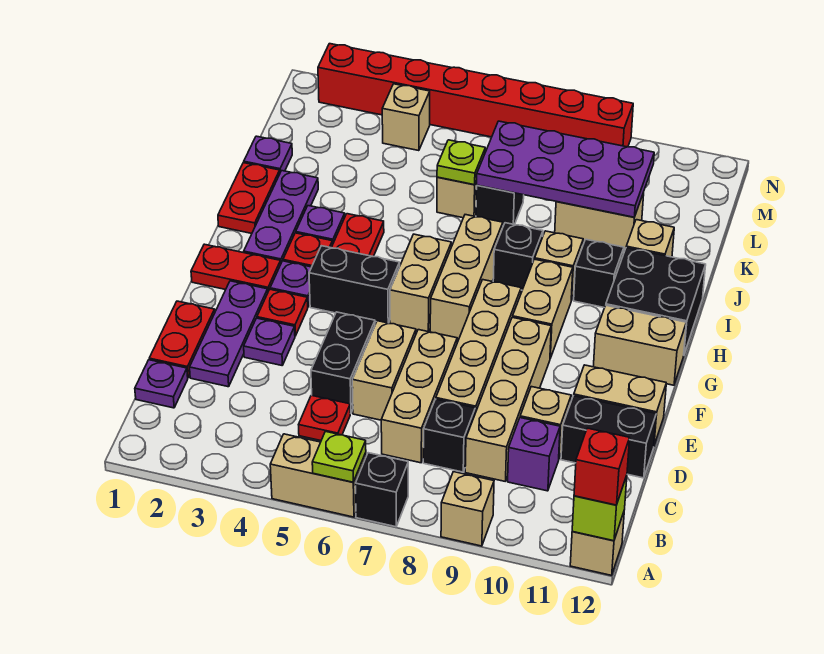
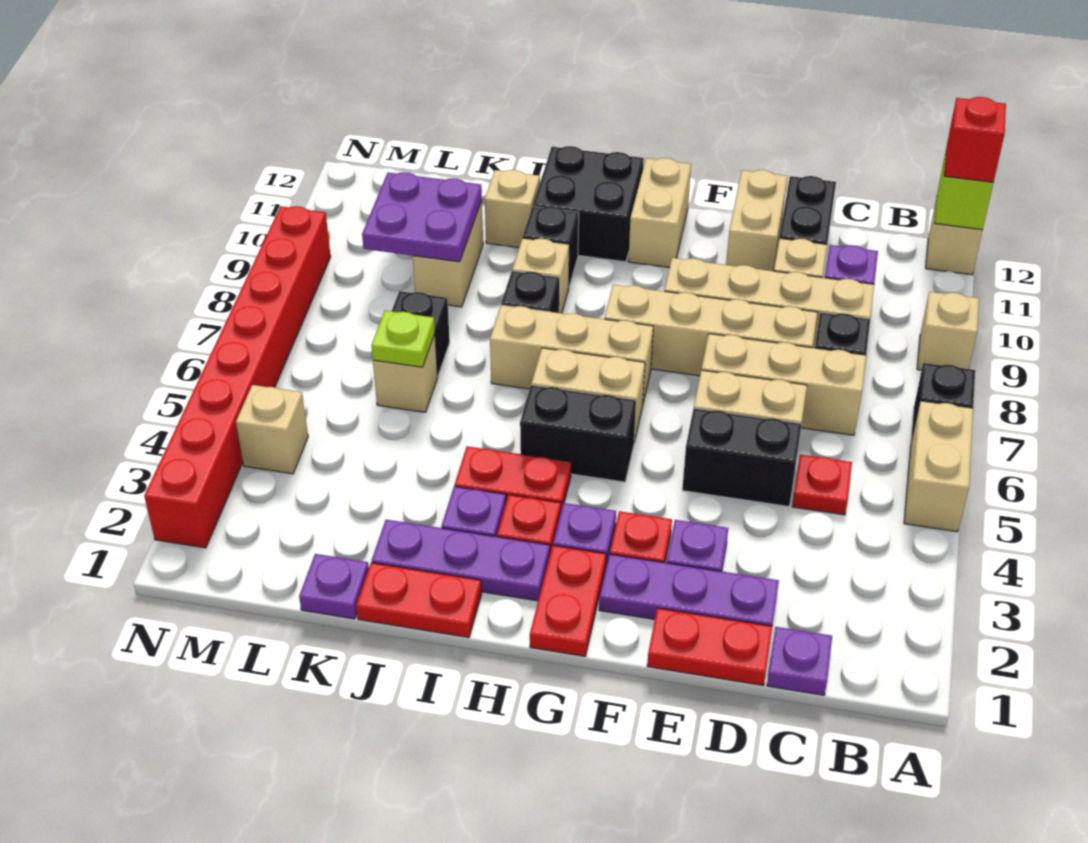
lime plate A6 level 2 -> none
black brick G4:G5 level 1 -> black brick G5:H5 level 1
tan brick G9:H9 level 1 -> none
purple plate K7:L10 level 2 -> purple plate K9:L10 level 2

